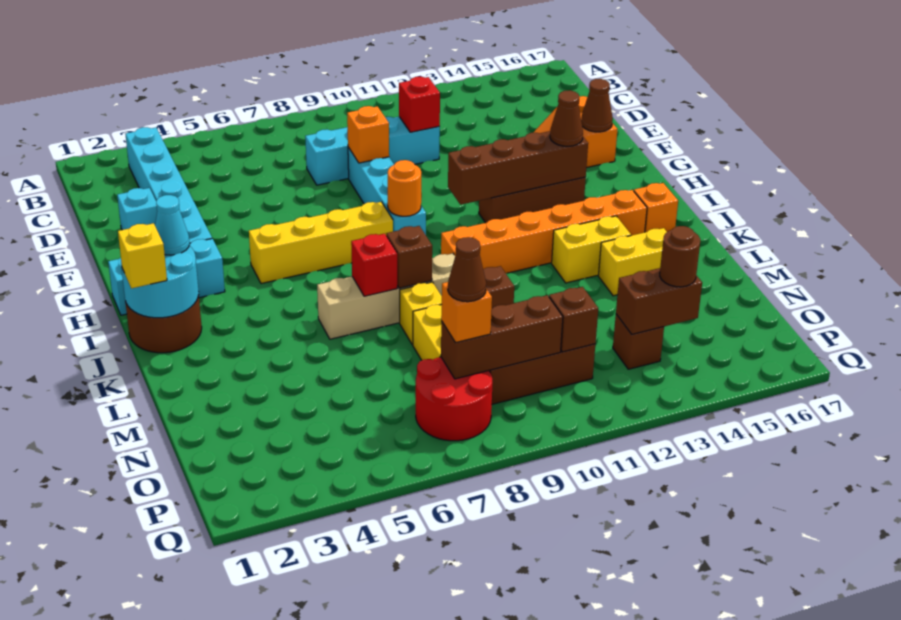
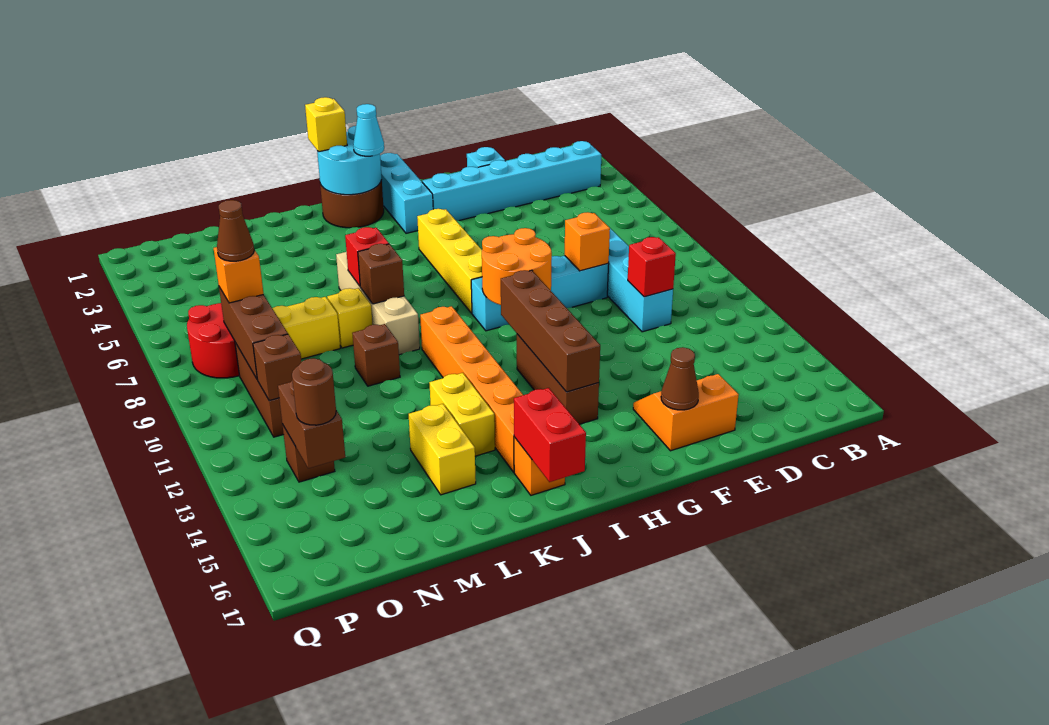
orange round brick H9 level 2 -> orange round brick G9:H10 level 2
brown cone H14 level 3 -> none
none -> red brick J16:J17 level 2

